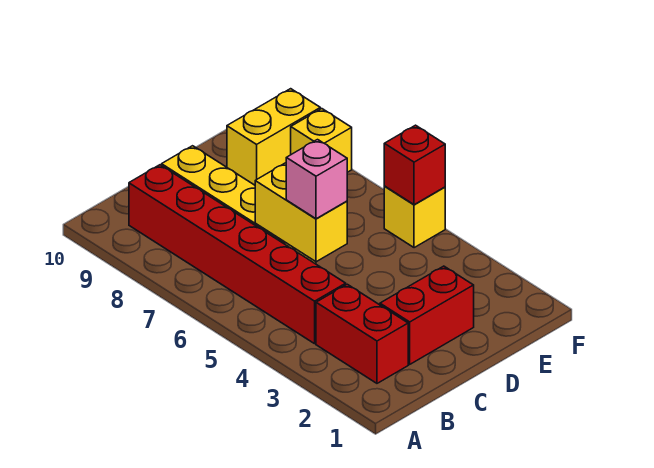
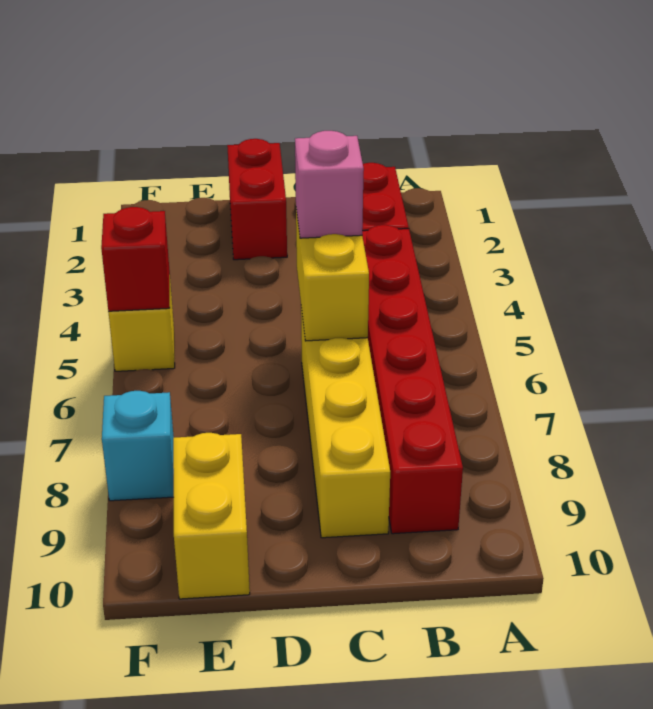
red brick C2:D2 level 1 -> red brick D1:D2 level 1
yellow brick E9:F9 level 1 -> yellow brick E9:E10 level 1
yellow brick F8 level 1 -> cyan brick F8 level 1

